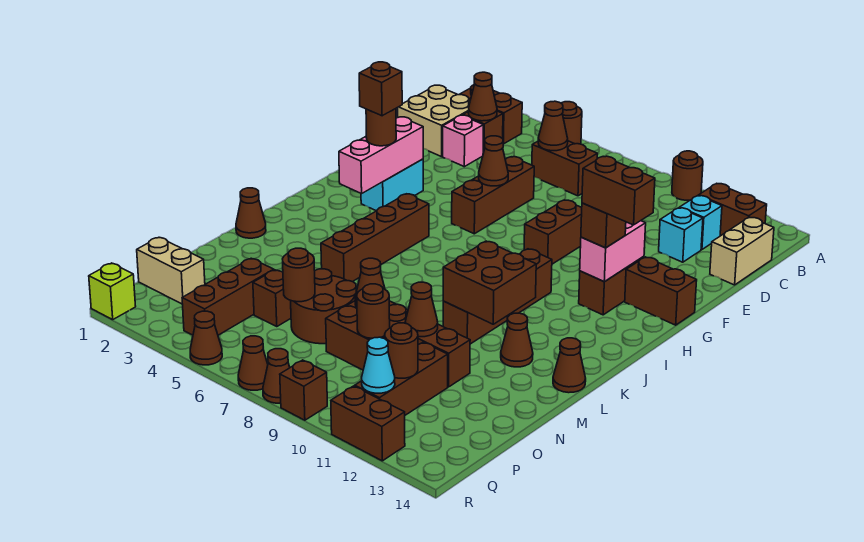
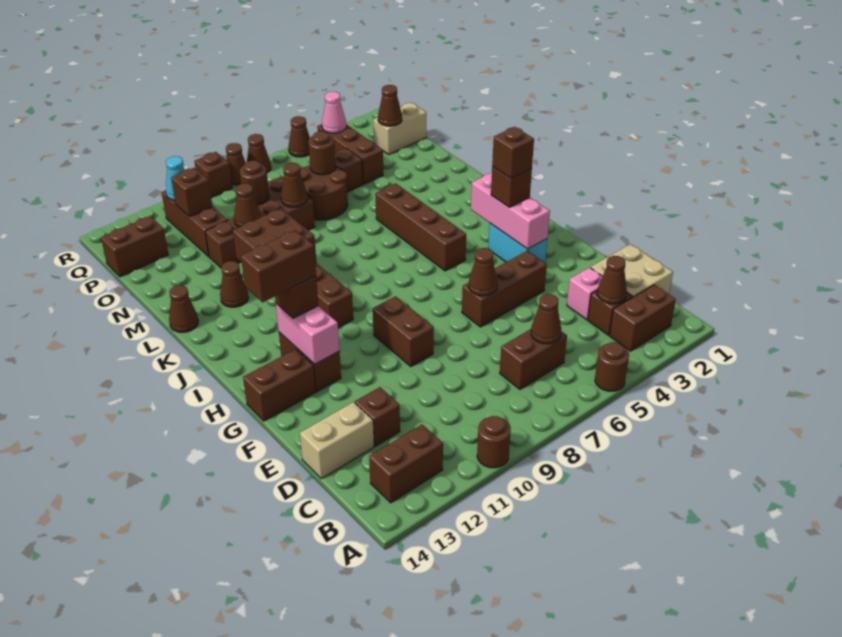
cyan brick C12 level 1 -> none
tan brick C14:D14 level 1 -> tan brick D13:D14 level 1
cyan brick D12 level 1 -> brown brick D12 level 1
brown brick E6:G6 level 1 -> brown brick F4:F6 level 1
brown round brick H3 level 3 -> brown brick H3 level 3
brown cone L1 level 1 -> brown cone P2 level 2
brown round brick P11 level 2 -> brown brick P11 level 2
none -> pink cone Q4 level 2
lime brick R1 level 1 -> none
brown brick R11:R12 level 1 -> brown brick P13:P14 level 1

